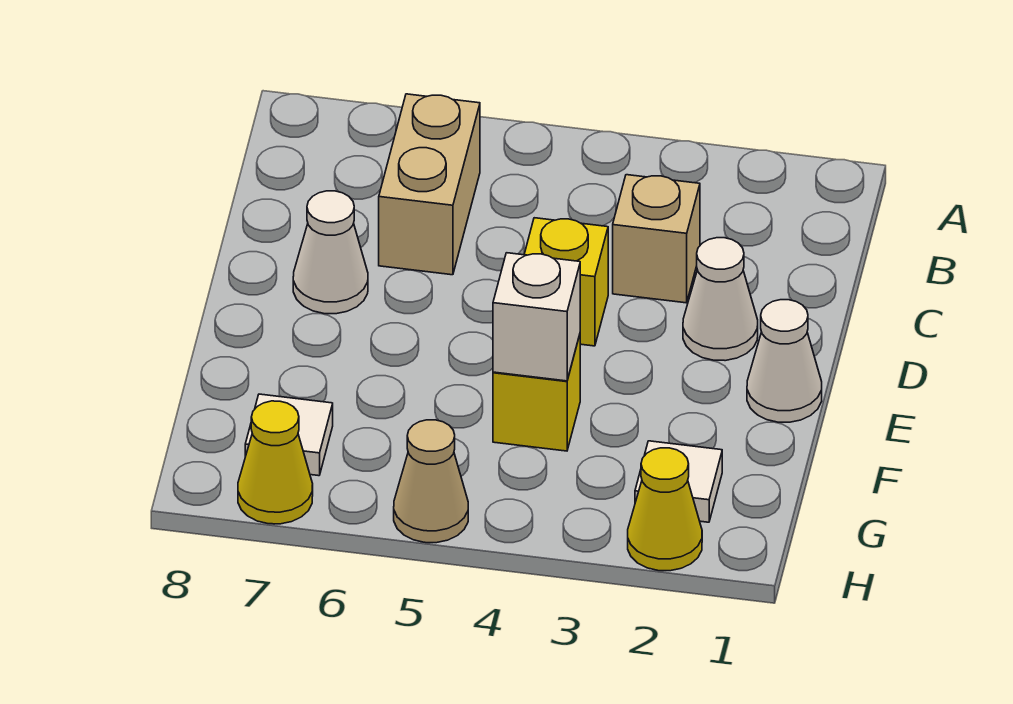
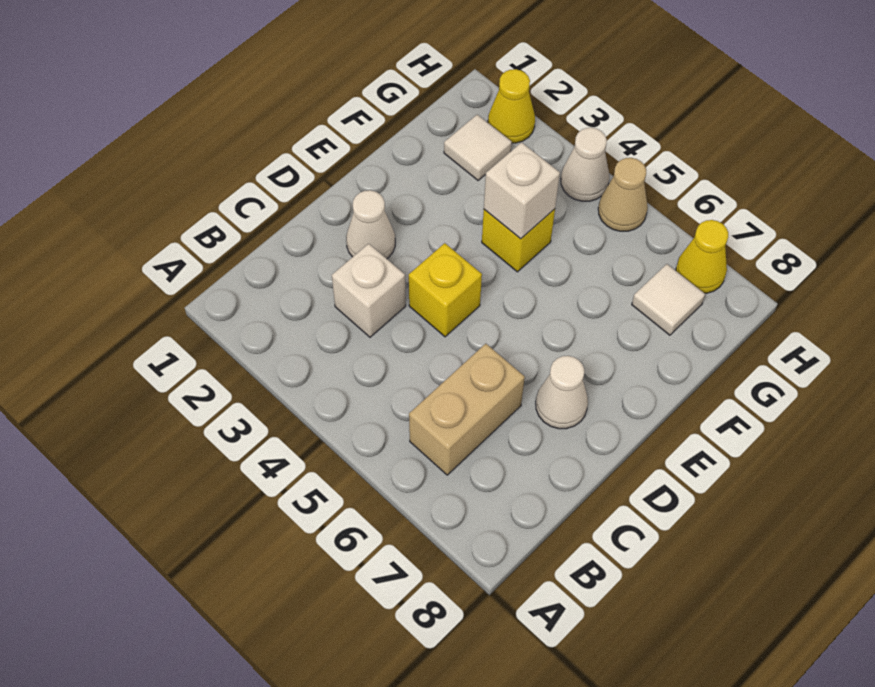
tan brick C3 level 1 -> white brick C3 level 1
white cone E1 level 1 -> white cone H4 level 1

